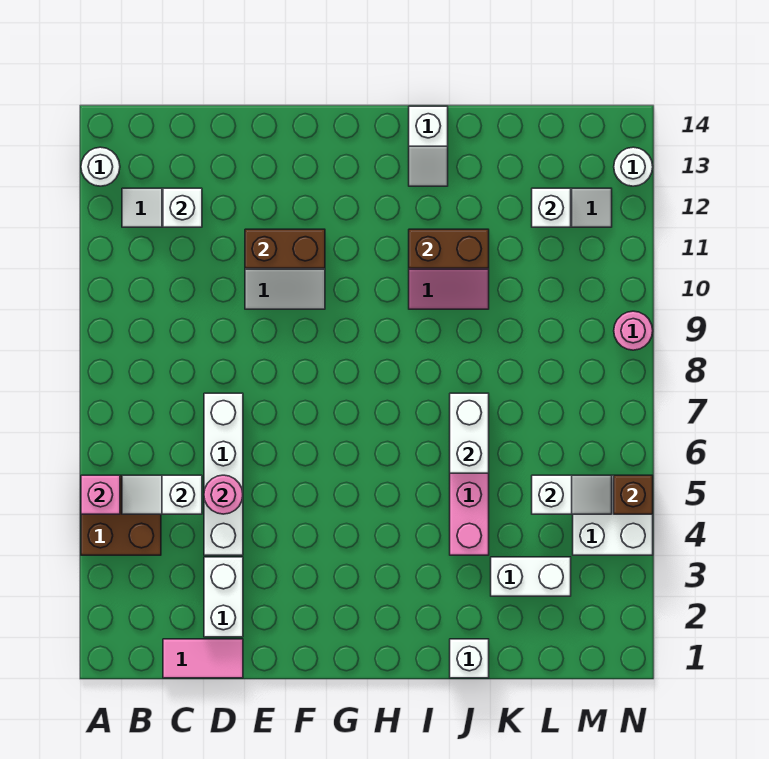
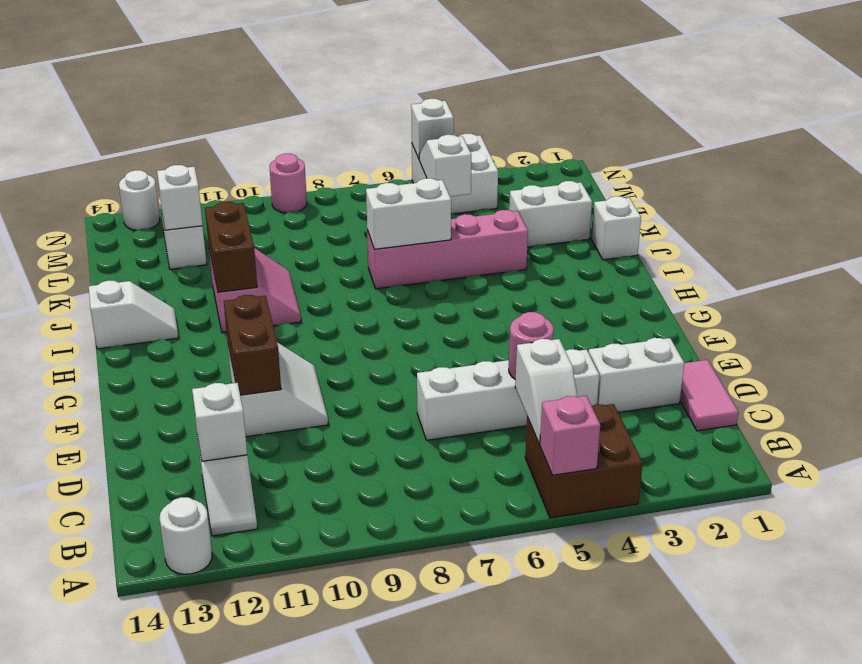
white brick K3:L3 level 1 -> white brick K2:K3 level 1
brown brick N5 level 2 -> white brick N5 level 2

